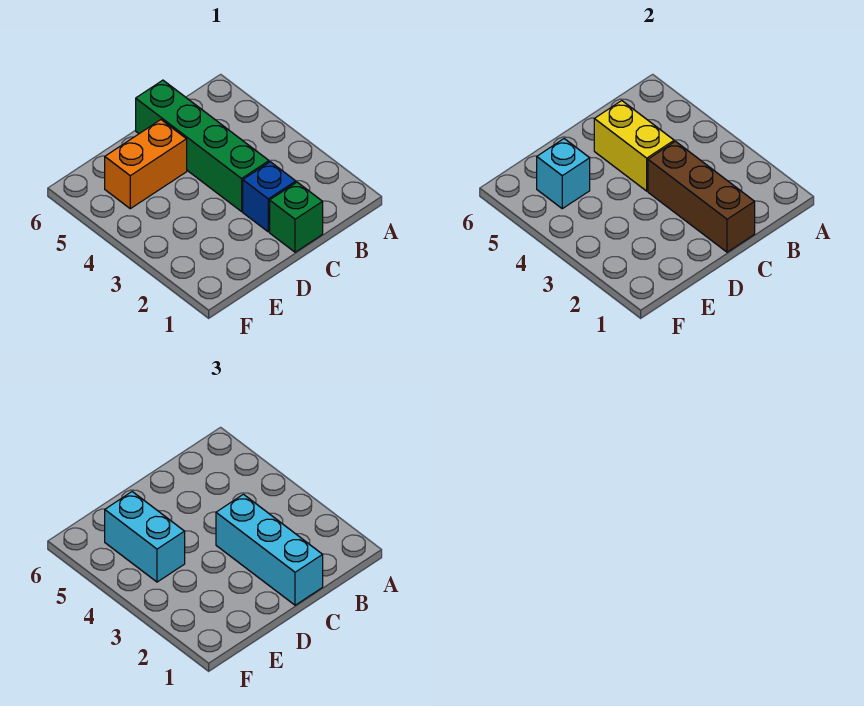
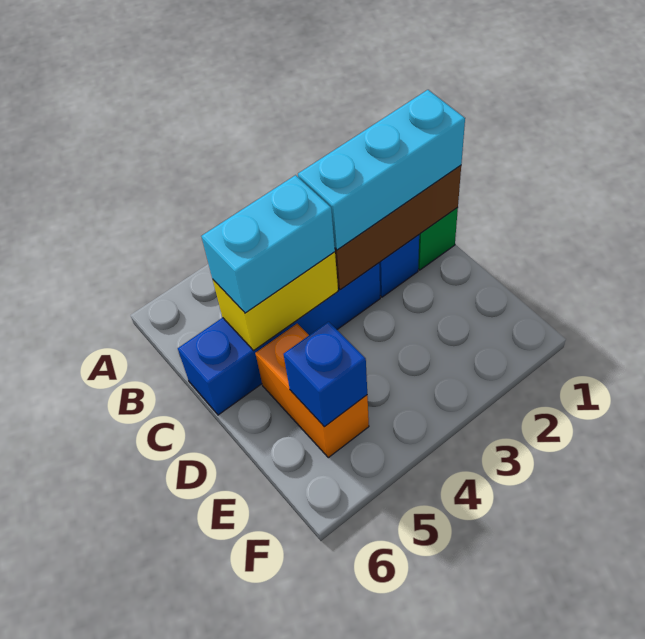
green brick C3:C6 level 1 -> blue brick C3:C6 level 1
cyan brick E4:E5 level 3 -> cyan brick C4:C5 level 3
cyan brick E5 level 2 -> blue brick E5 level 2

